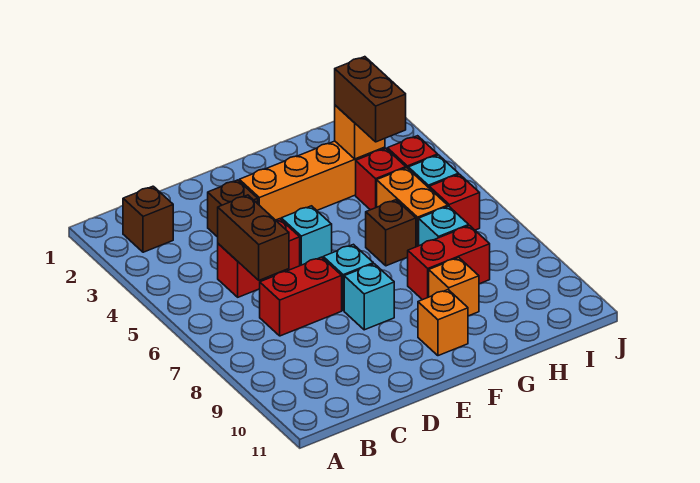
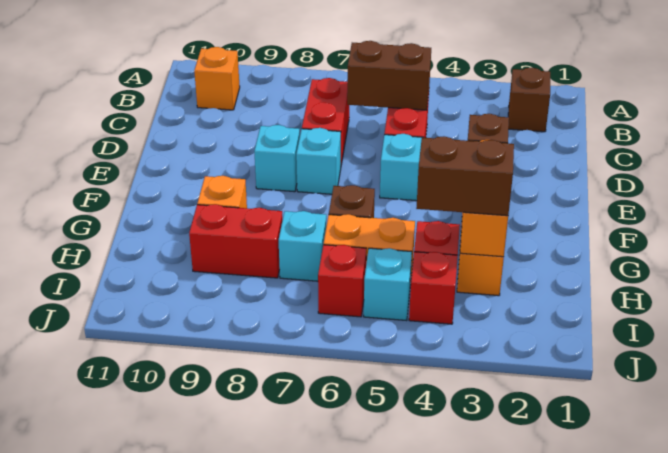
orange brick F10 level 1 -> orange brick B10 level 1
red brick G8:H8 level 1 -> red brick H8:H9 level 1

